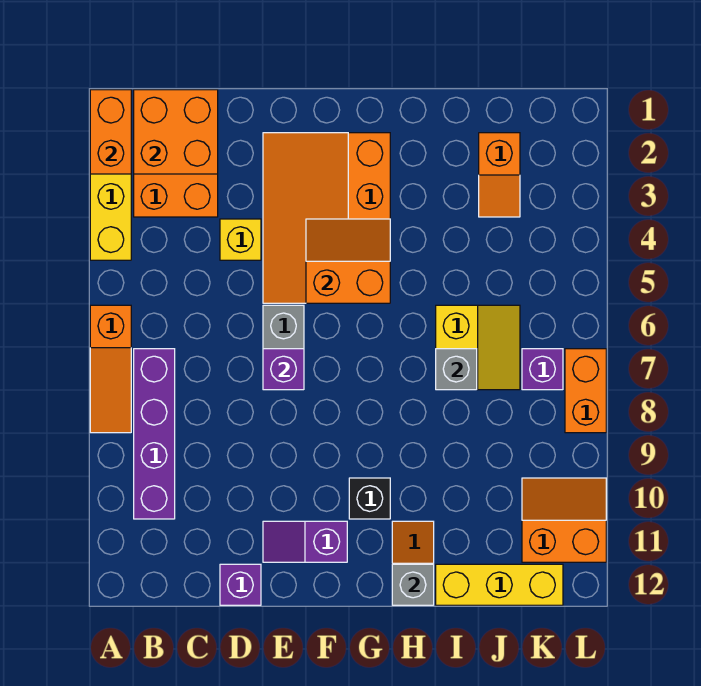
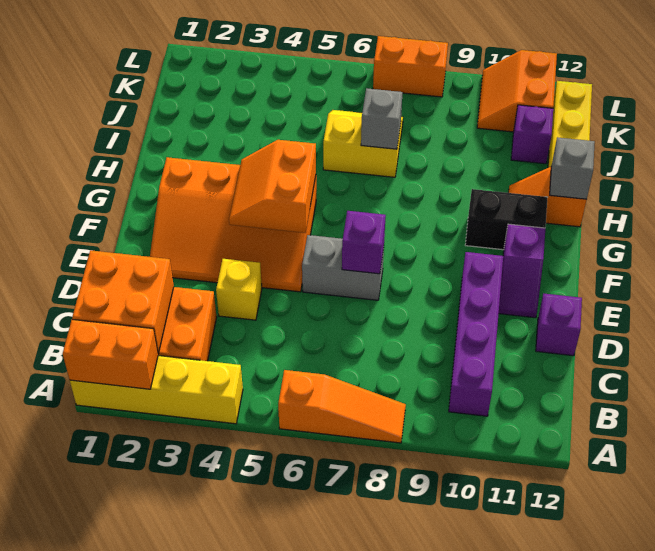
purple brick B7:B10 level 1 -> purple brick B10:E10 level 1
black brick G10 level 1 -> black brick G10:G11 level 1
orange slope J2:J3 level 1 top 2 -> none
purple brick K7 level 1 -> purple brick J11 level 1

